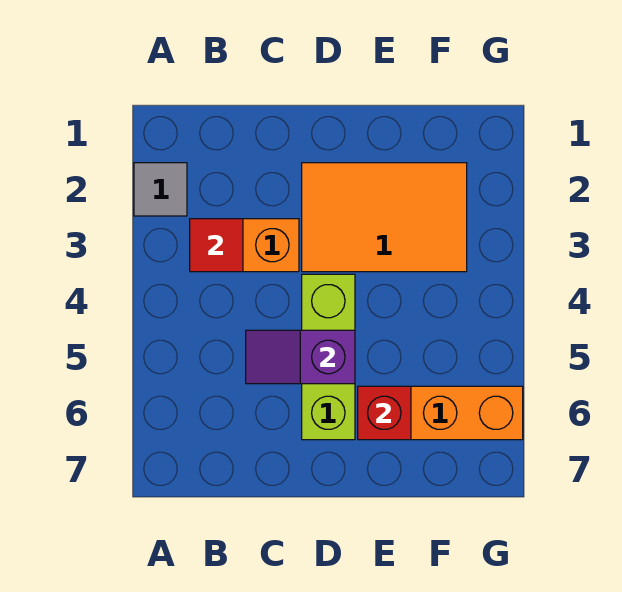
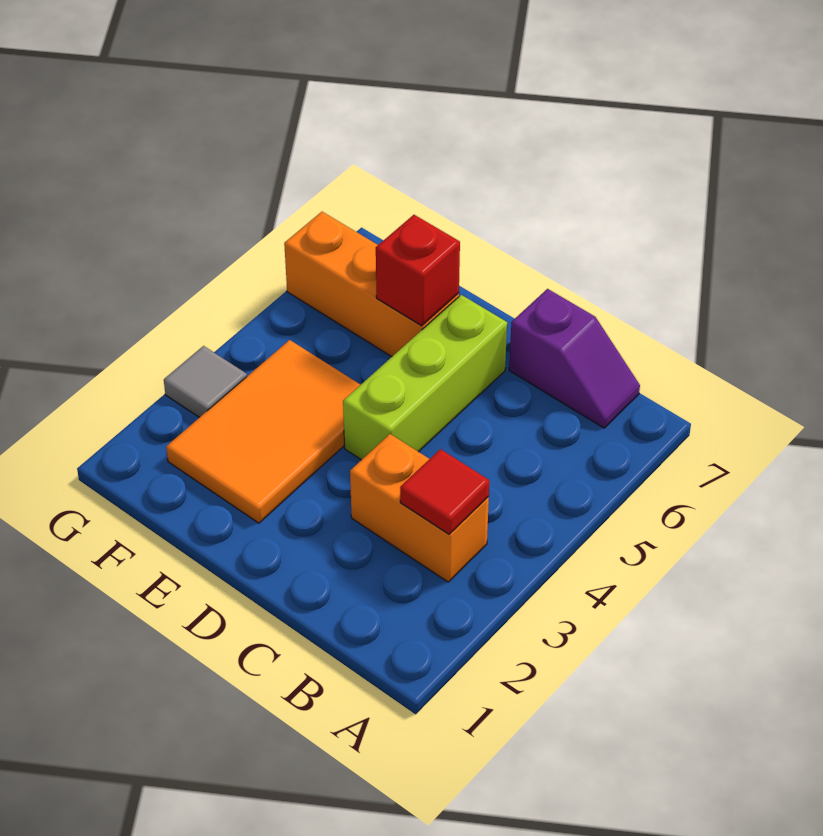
grey tile A2 level 1 -> grey tile G3 level 1
purple slope C5:D5 level 2 top D -> purple slope B7:C7 level 1 top C
orange tile D2:F3 level 1 -> orange tile E2:F4 level 1

